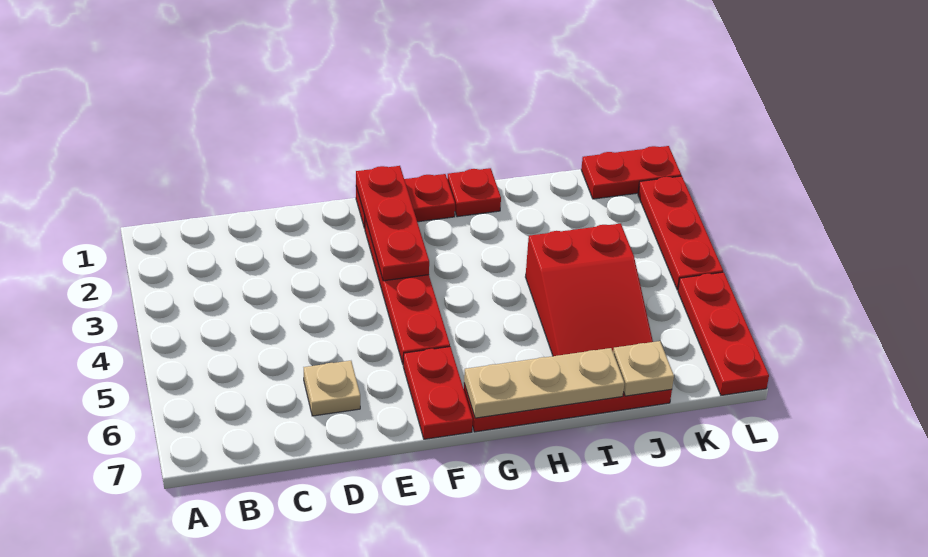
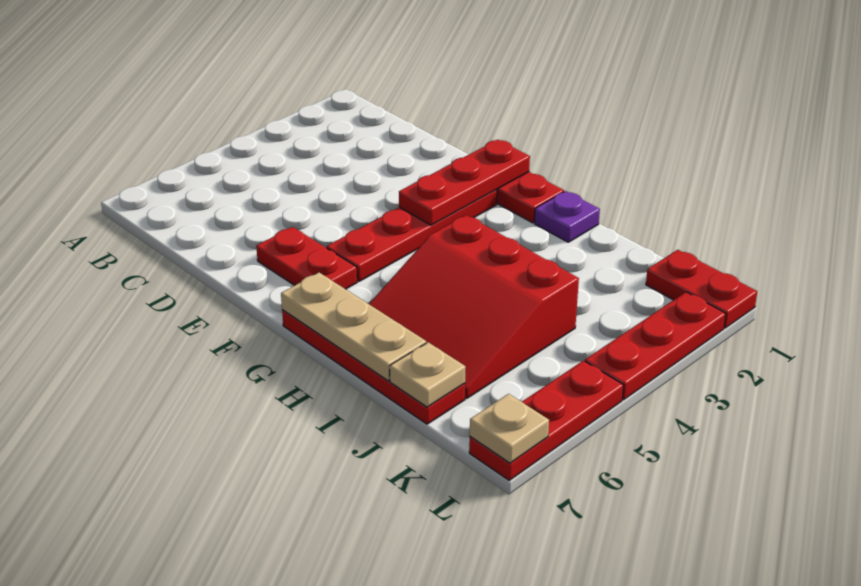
tan plate D6 level 1 -> tan plate L7 level 2
red plate F6:F7 level 1 -> red plate E6:F6 level 1
red plate H1 level 1 -> purple plate H1 level 1
red slope I4:J6 level 1 top 4 -> red slope H4:J6 level 1 top 4

